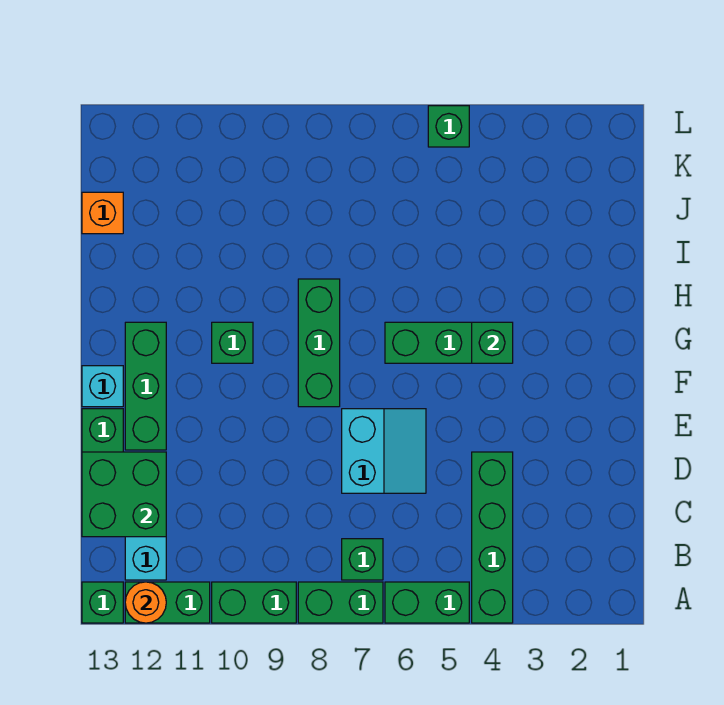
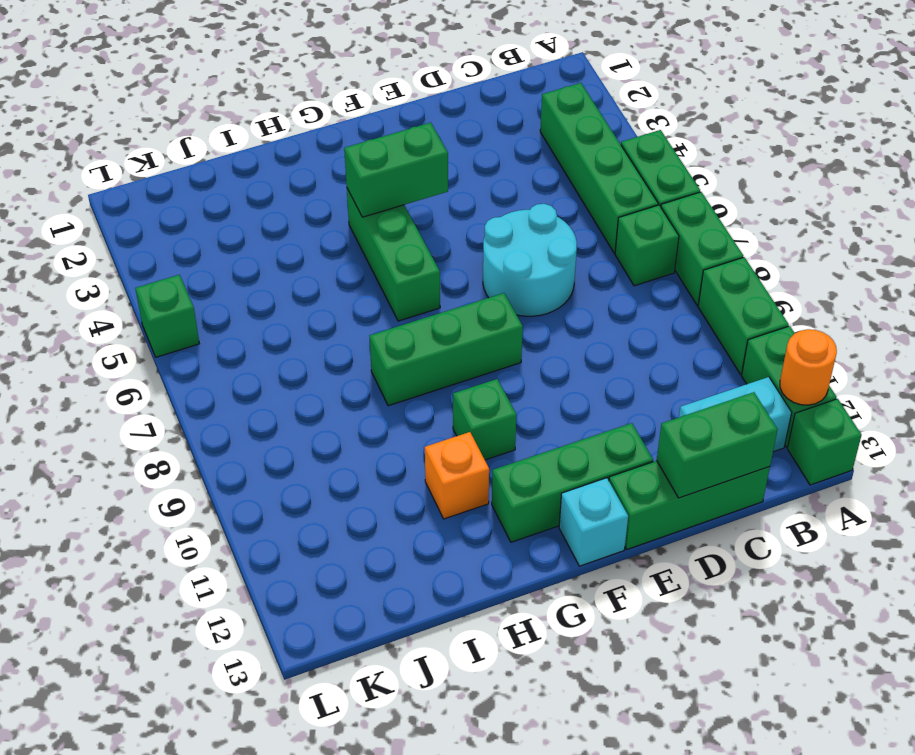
green brick A4:D4 level 1 -> green brick B3:B6 level 1
green brick C12:D13 level 2 -> green brick C13:D13 level 2
cyan slope D6:E7 level 1 top 7 -> cyan round brick D6:E7 level 1
green brick G4 level 2 -> green brick F4:G4 level 2
orange brick J13 level 1 -> orange brick H11 level 1

